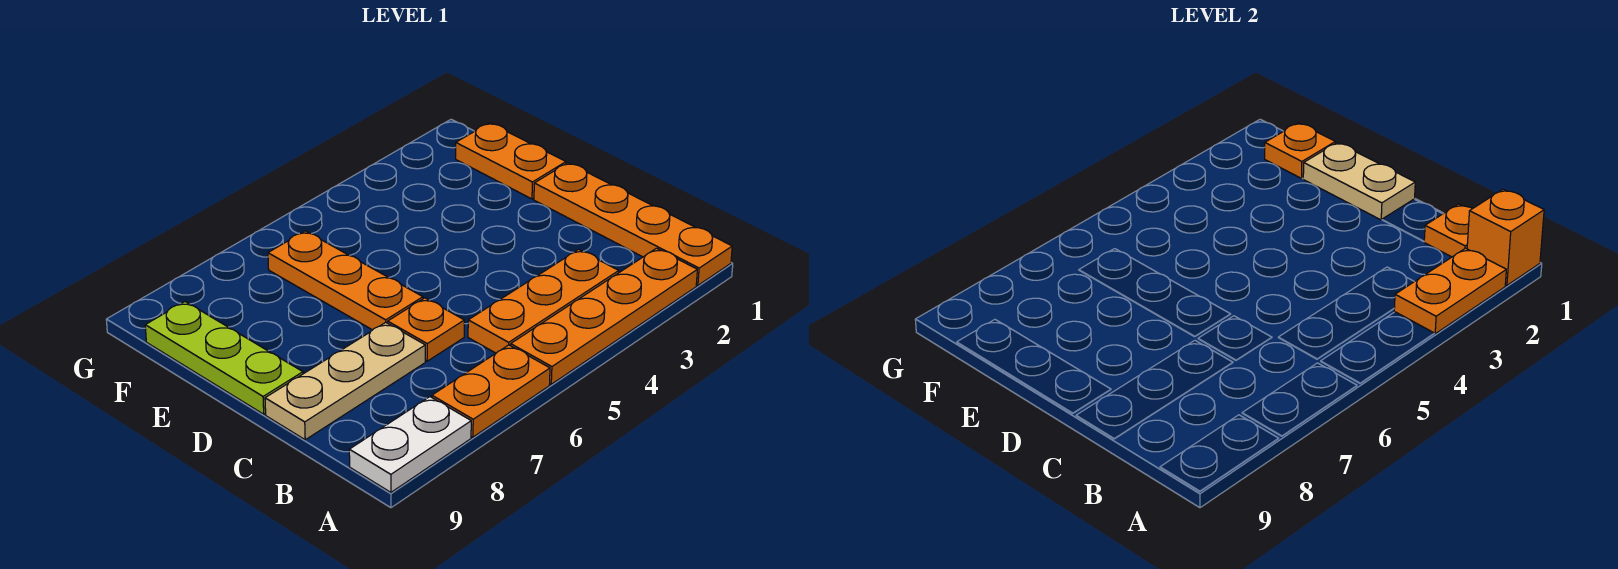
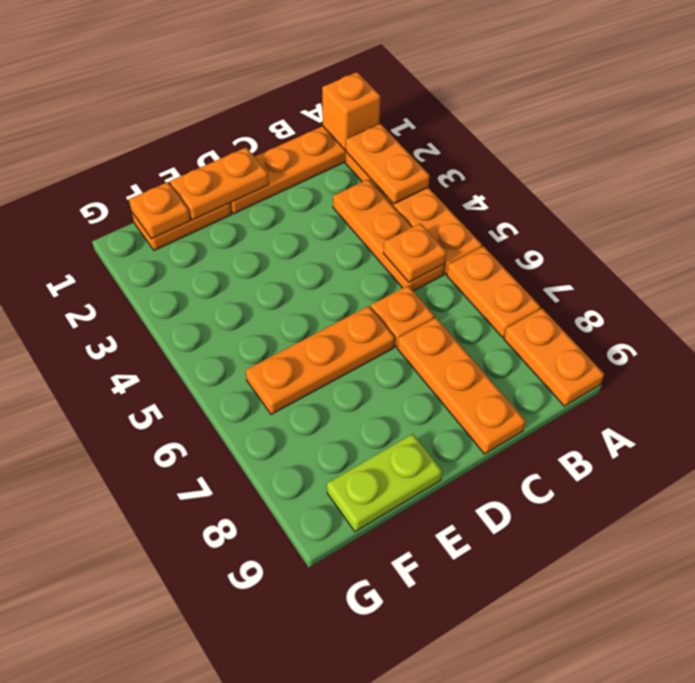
white plate A8:A9 level 1 -> orange plate A8:A9 level 1
orange plate B1 level 2 -> orange plate B5 level 2
tan plate C7:C9 level 1 -> orange plate C7:C9 level 1
tan plate D1:E1 level 2 -> orange plate D1:E1 level 2
lime plate D9:F9 level 1 -> lime plate E9:F9 level 1

